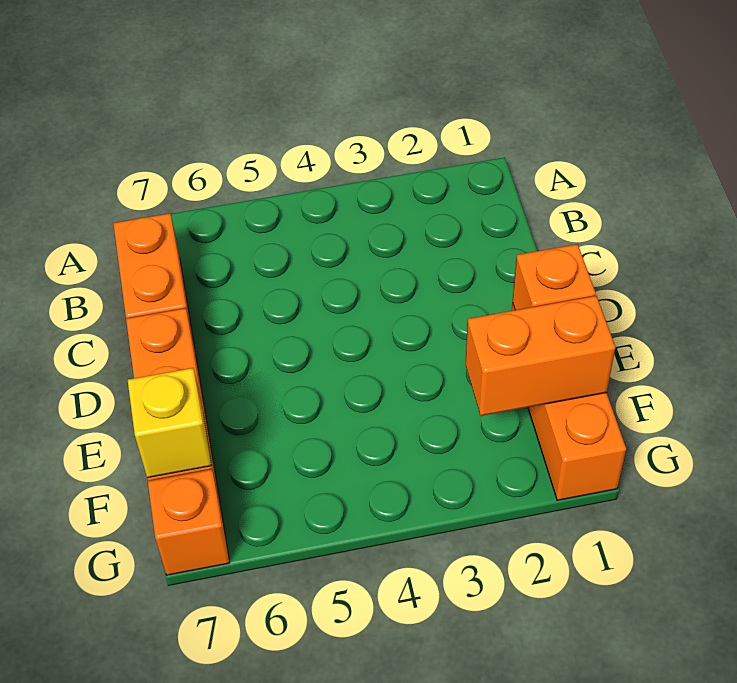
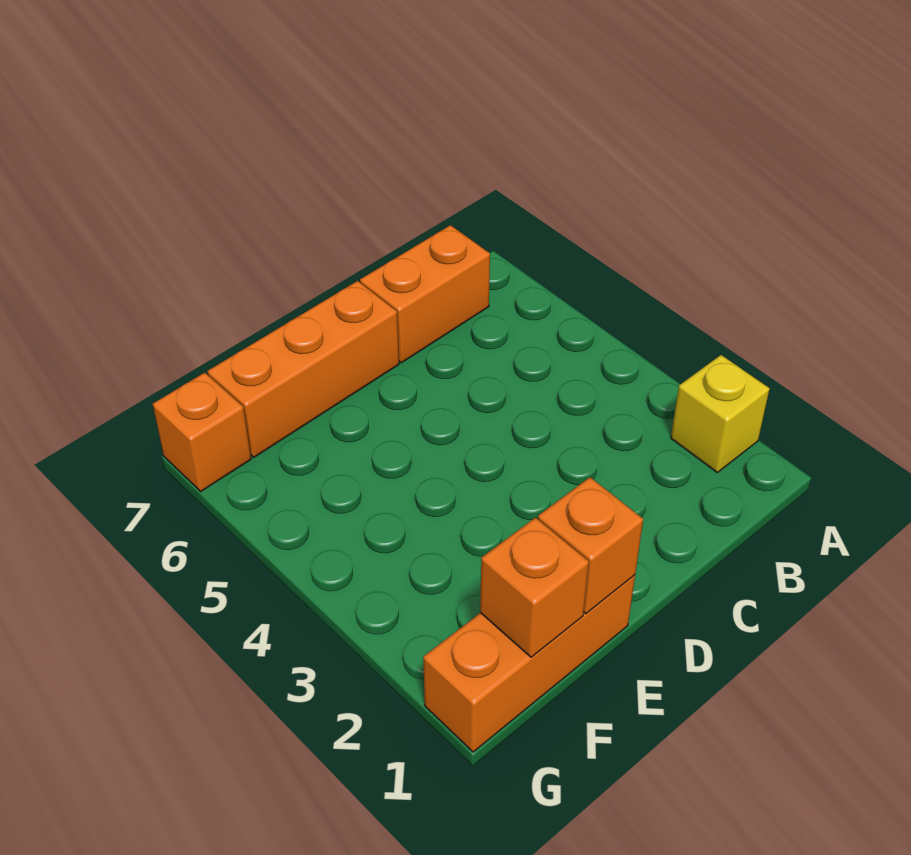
orange brick F1:F2 level 2 -> orange brick F1 level 2
yellow brick F7 level 2 -> yellow brick A2 level 1

